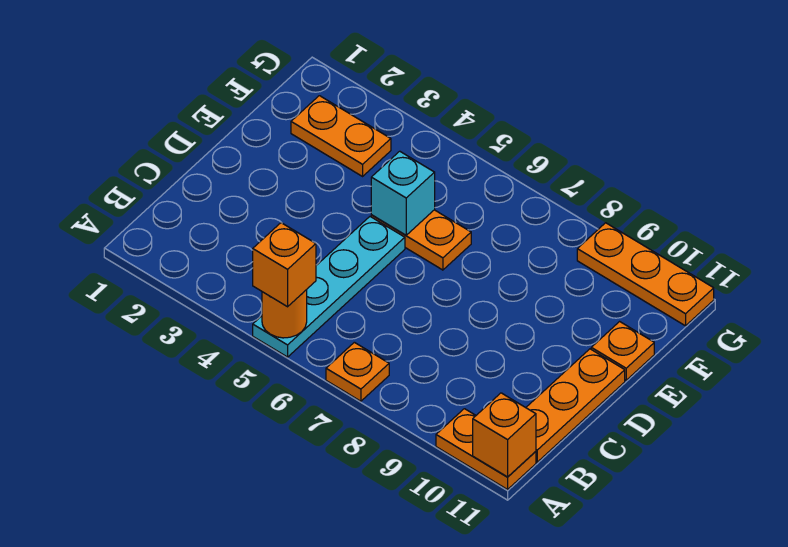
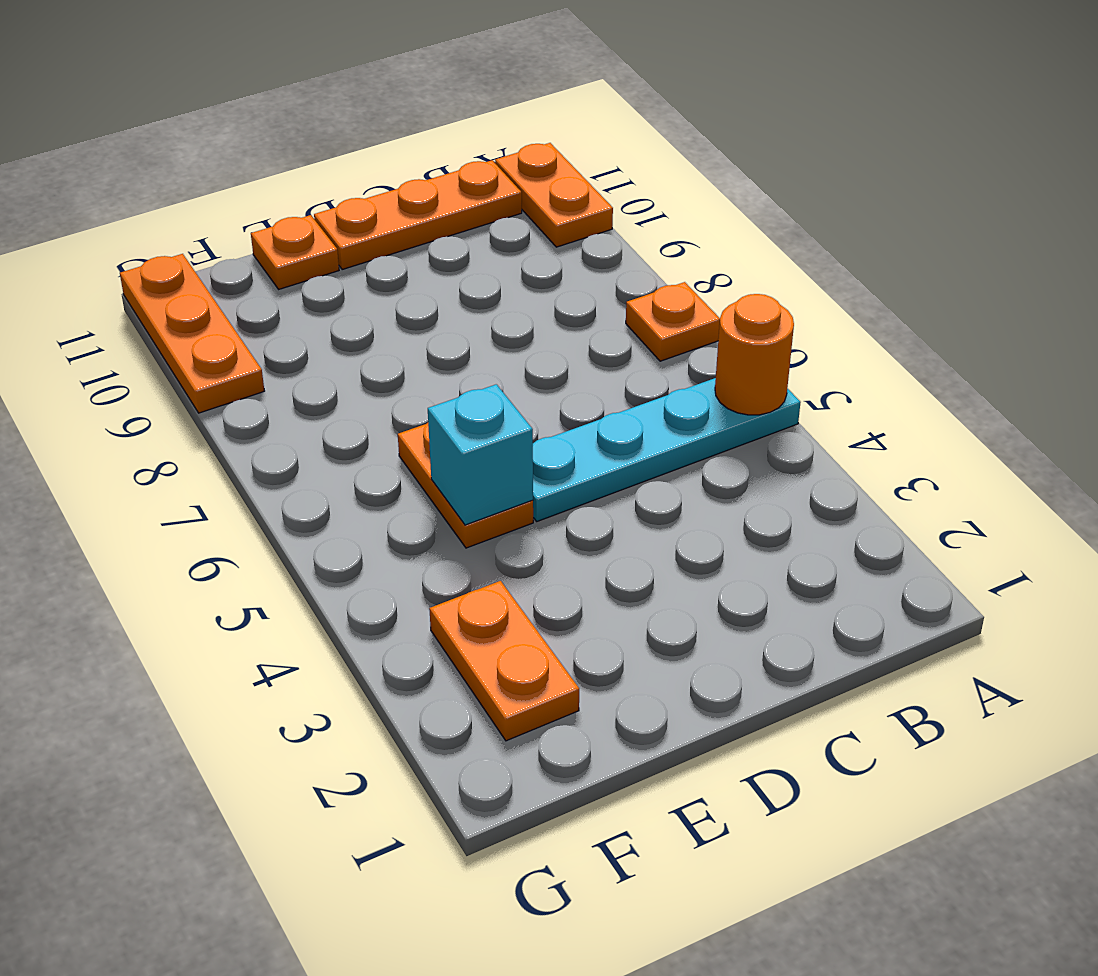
orange brick A5 level 3 -> none
orange brick A11 level 2 -> none

